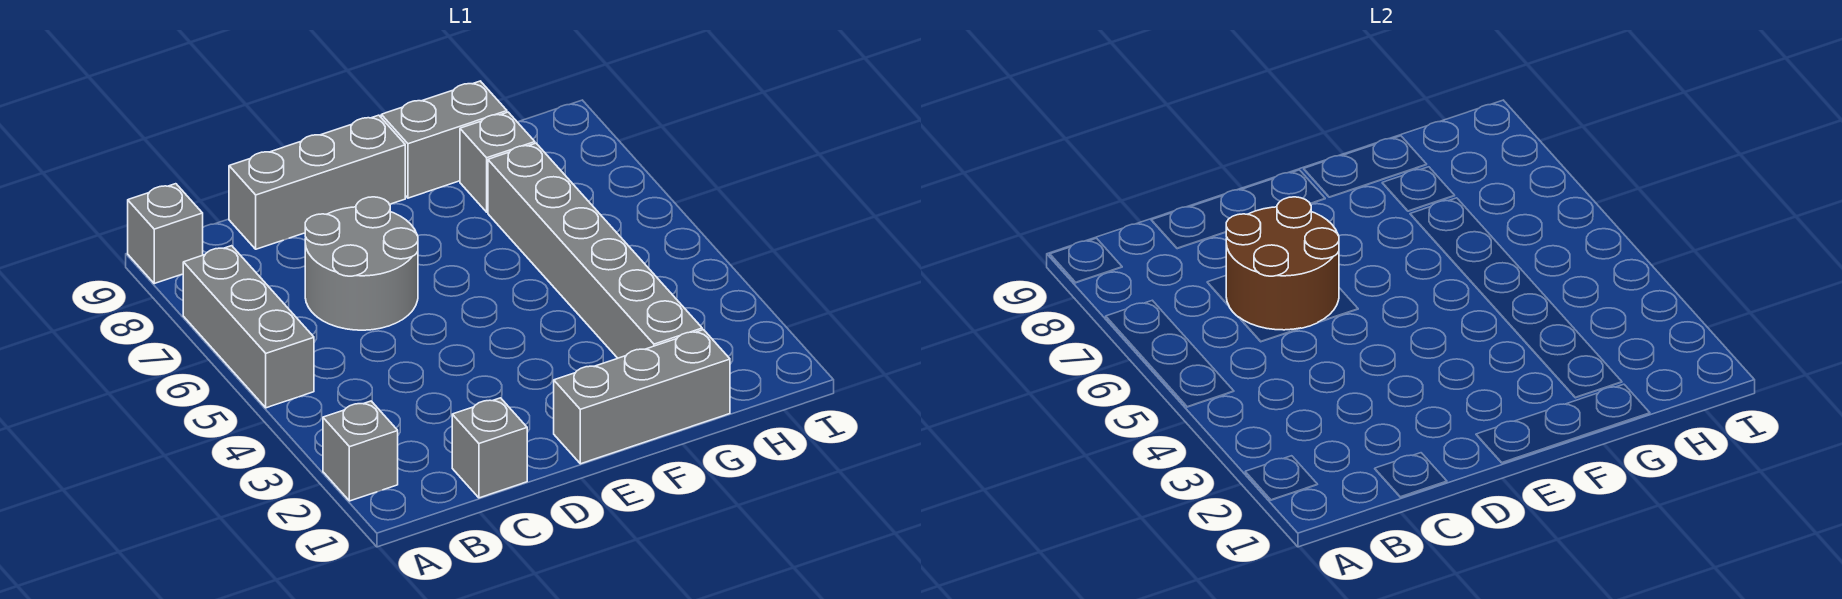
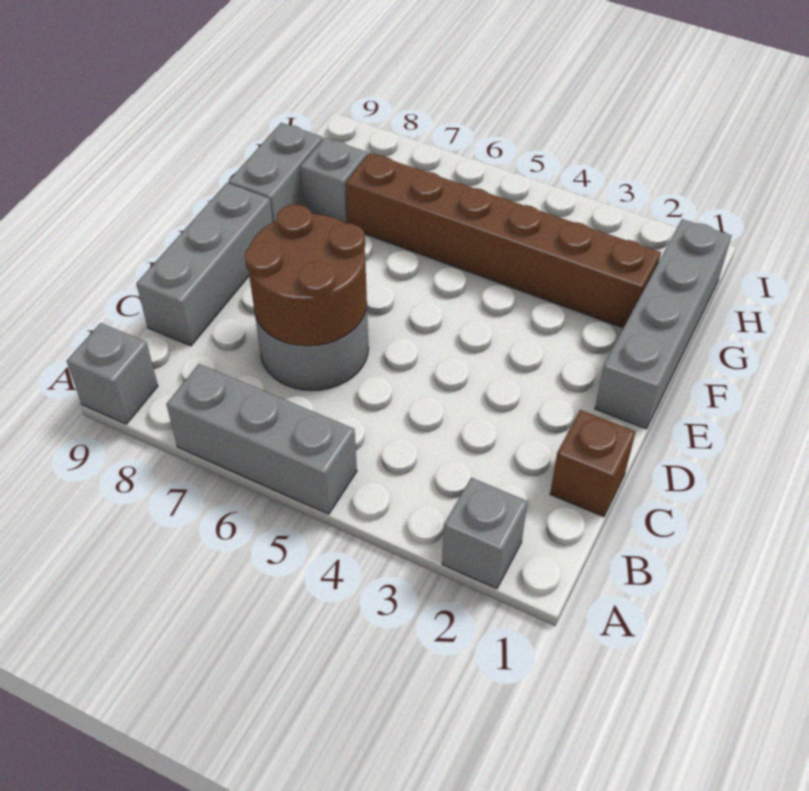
grey brick C1 level 1 -> brown brick C1 level 1
grey brick E1:G1 level 1 -> grey brick E1:H1 level 1
grey brick G2:G7 level 1 -> brown brick G2:G7 level 1

